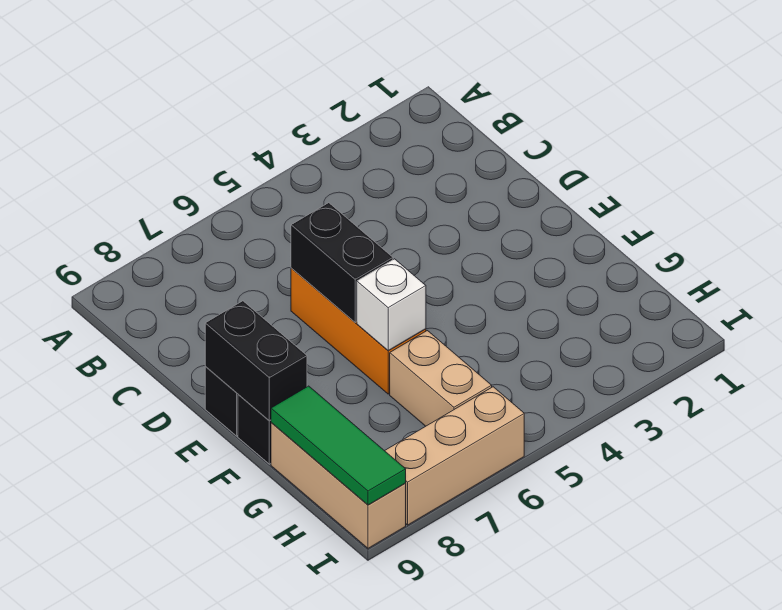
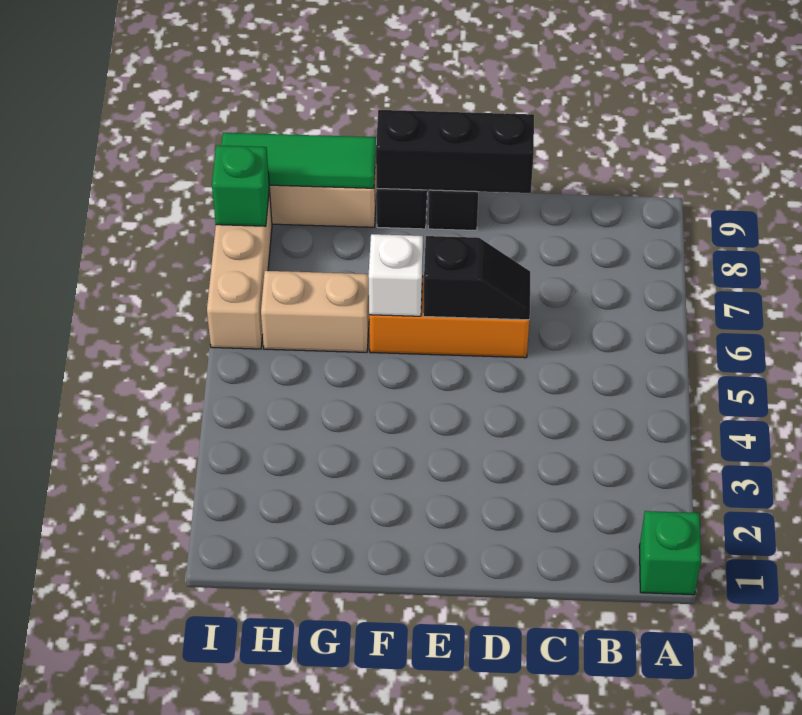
none -> green brick A1 level 1
black brick D6:E6 level 2 -> black slope D6:E6 level 2 top E
black brick E9:F9 level 2 -> black brick D9:F9 level 2
none -> green brick I8 level 2

